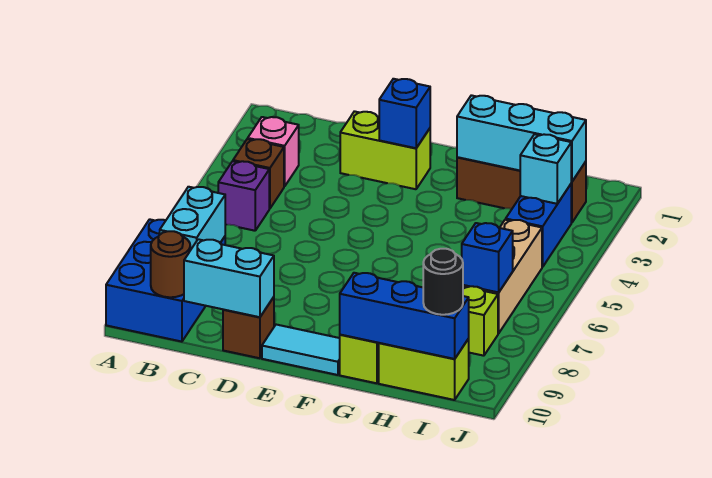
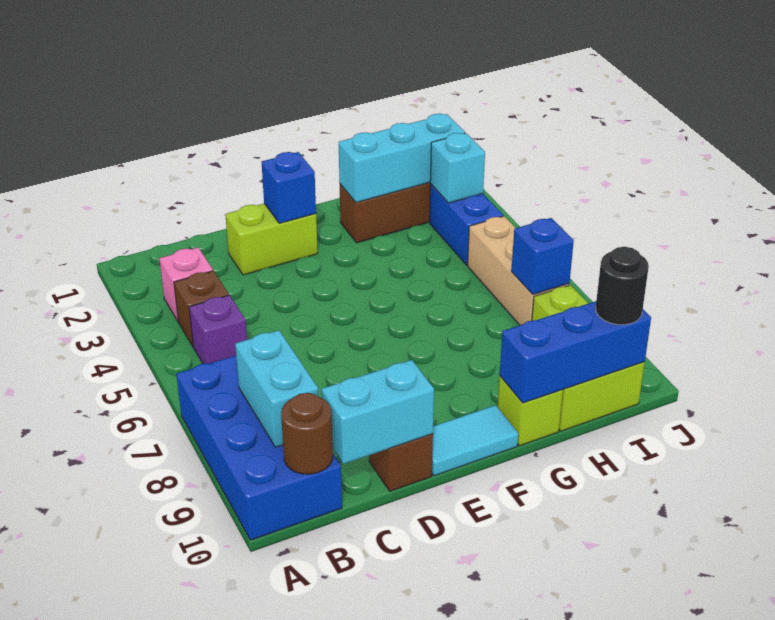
blue brick A8:B10 level 1 -> blue brick A7:B10 level 1

